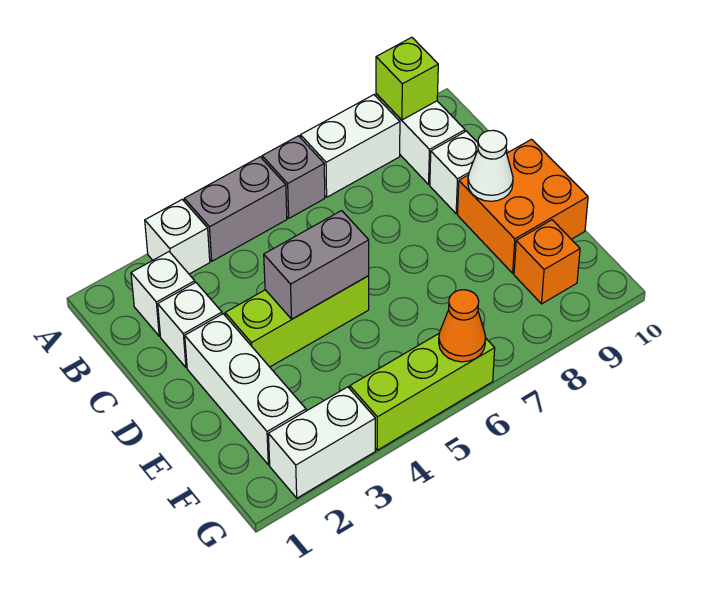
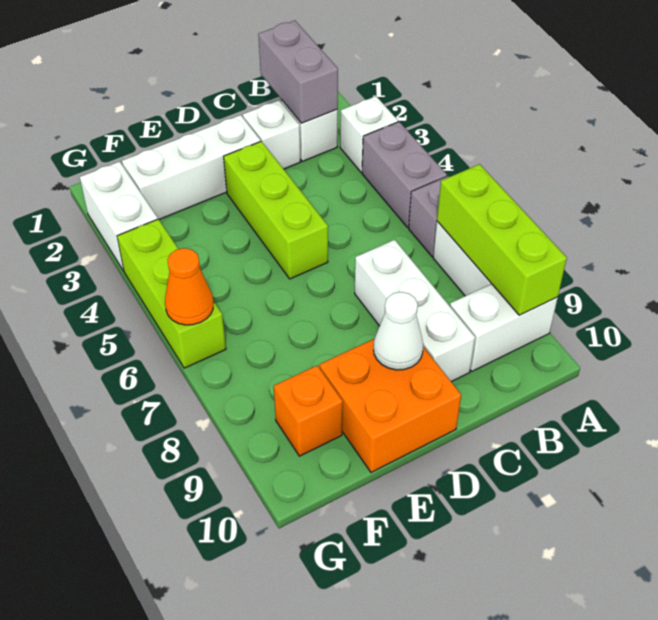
lime brick A9 level 2 -> lime brick A7:A9 level 2
white brick C9 level 1 -> white brick C7:C9 level 1
grey brick D4:D5 level 2 -> grey brick B1:B2 level 2

